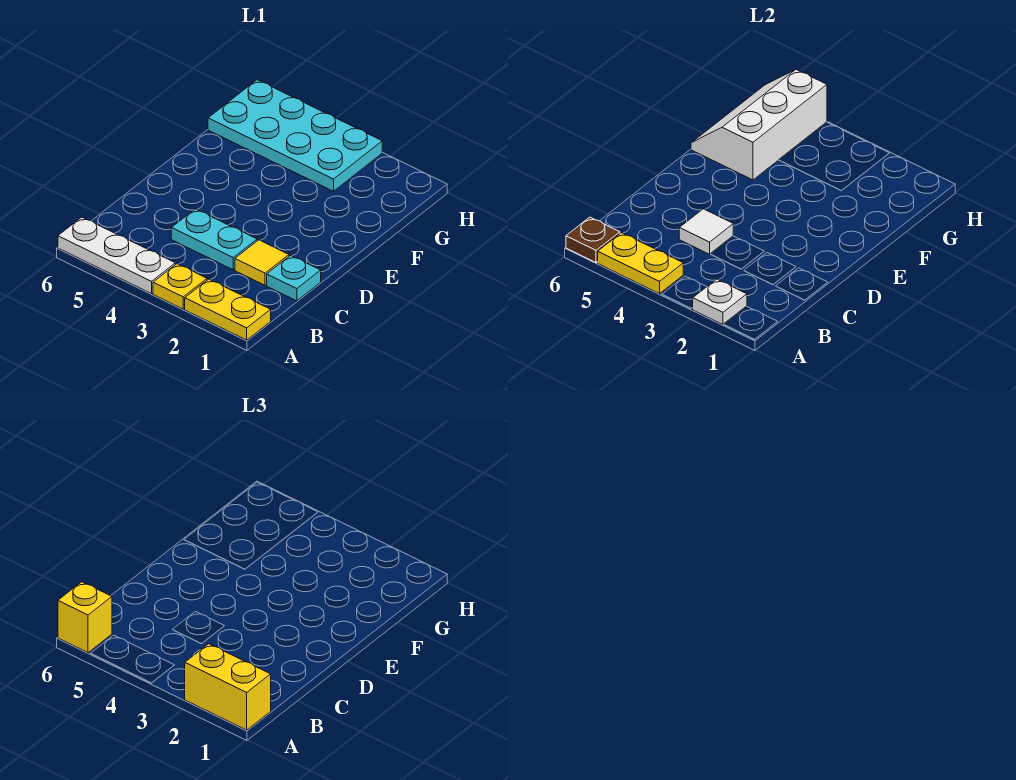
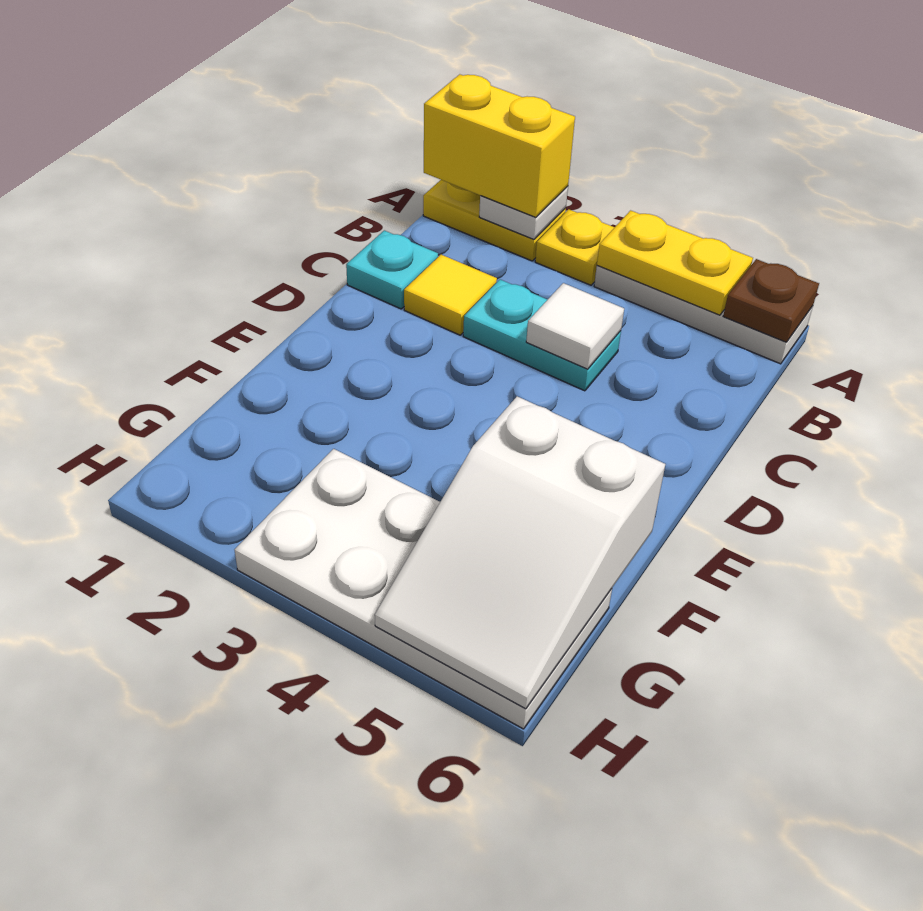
yellow brick A6 level 3 -> none
white slope F5:H6 level 2 top 5 -> white slope F5:H6 level 2 top F
cyan plate G3:H6 level 1 -> white plate G3:H6 level 1

